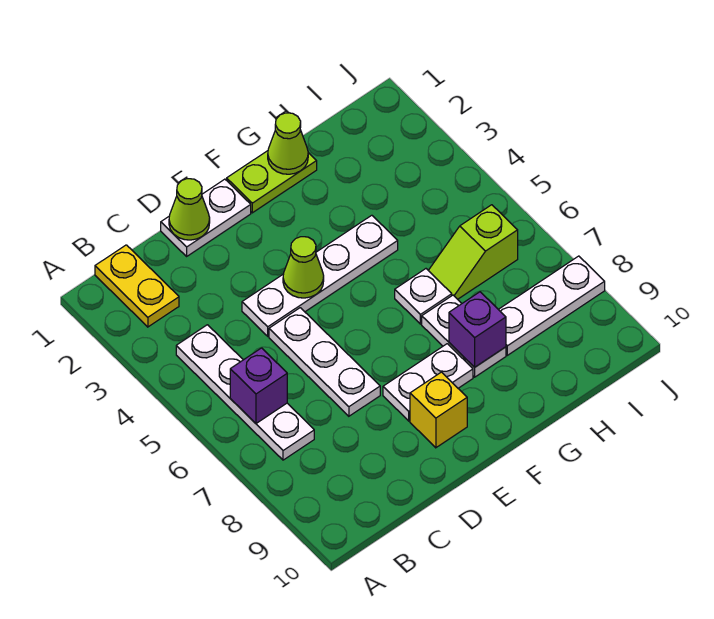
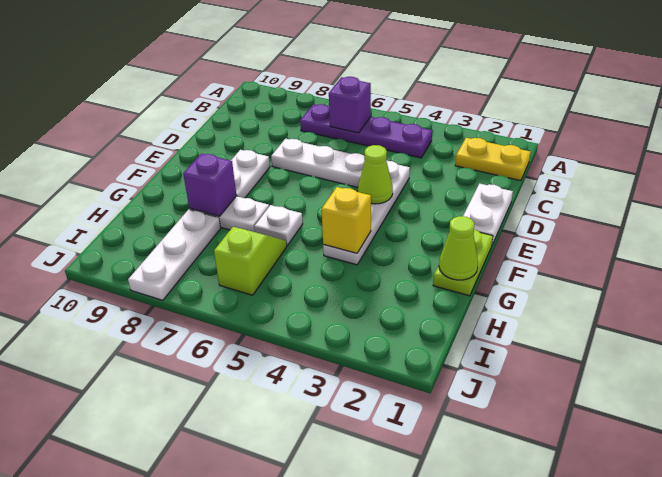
white plate B4:B7 level 1 -> purple plate B4:B7 level 1
lime cone D1 level 2 -> none
yellow brick E9 level 1 -> yellow brick G4 level 2

